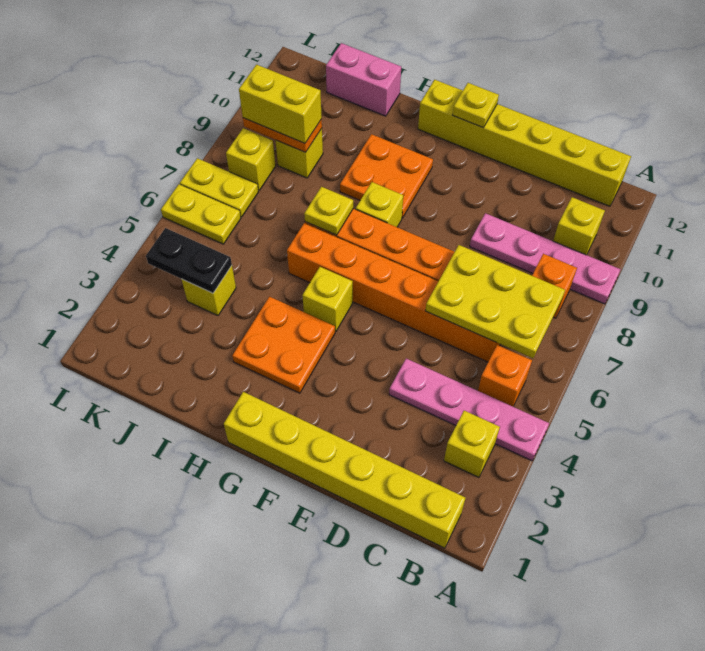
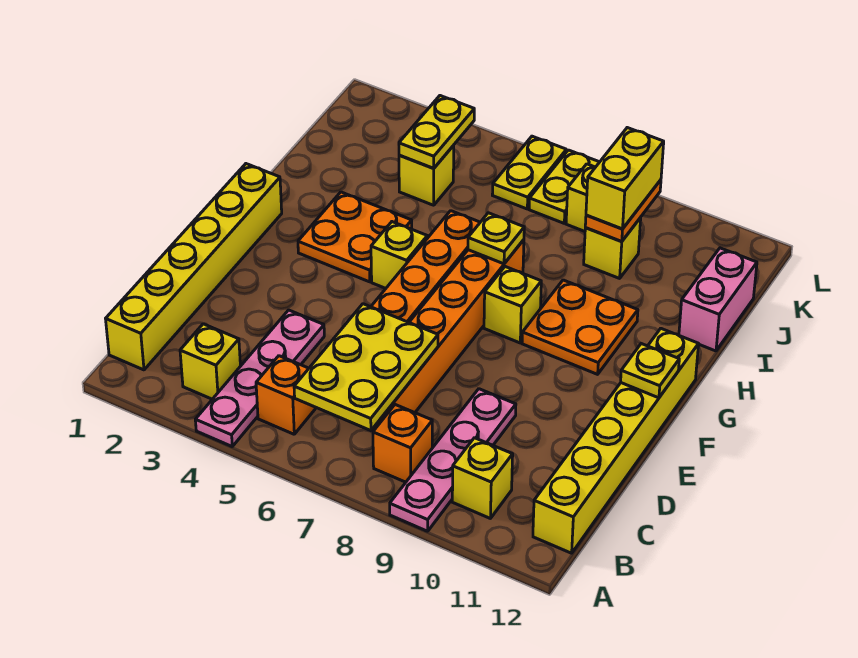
black plate J4:K4 level 2 -> yellow plate J4:K4 level 2

